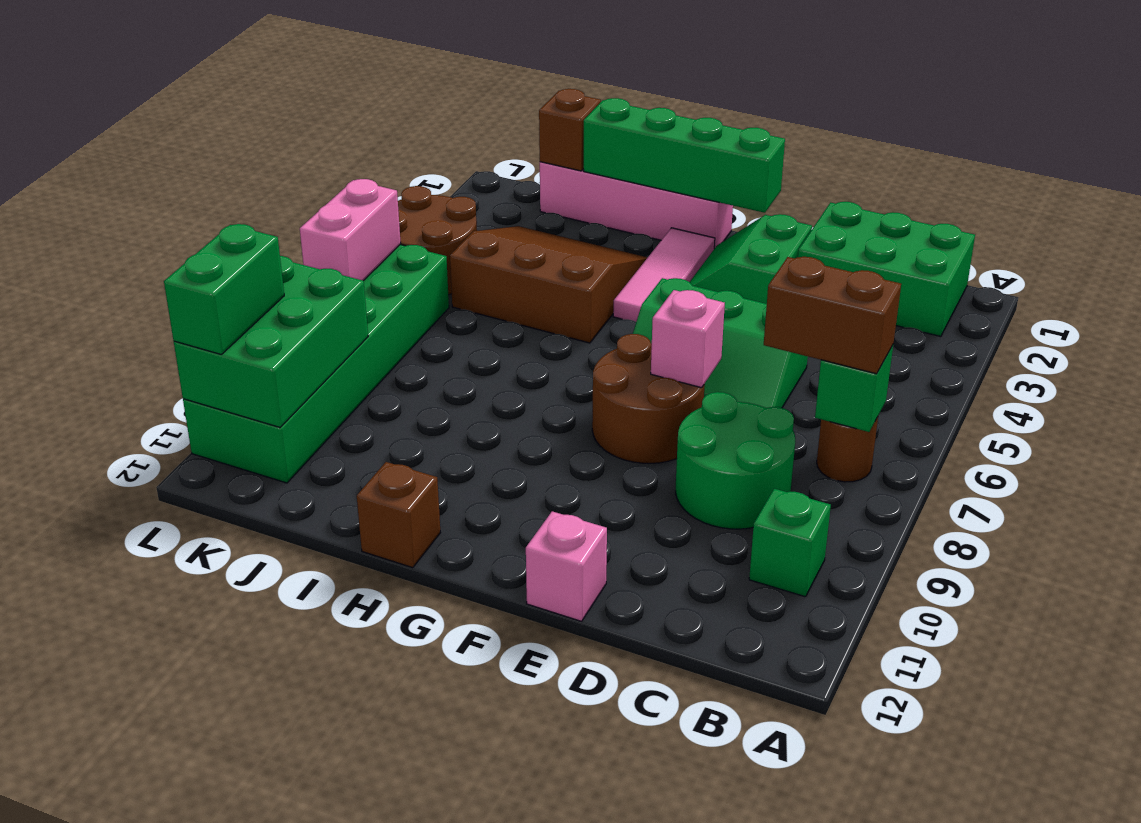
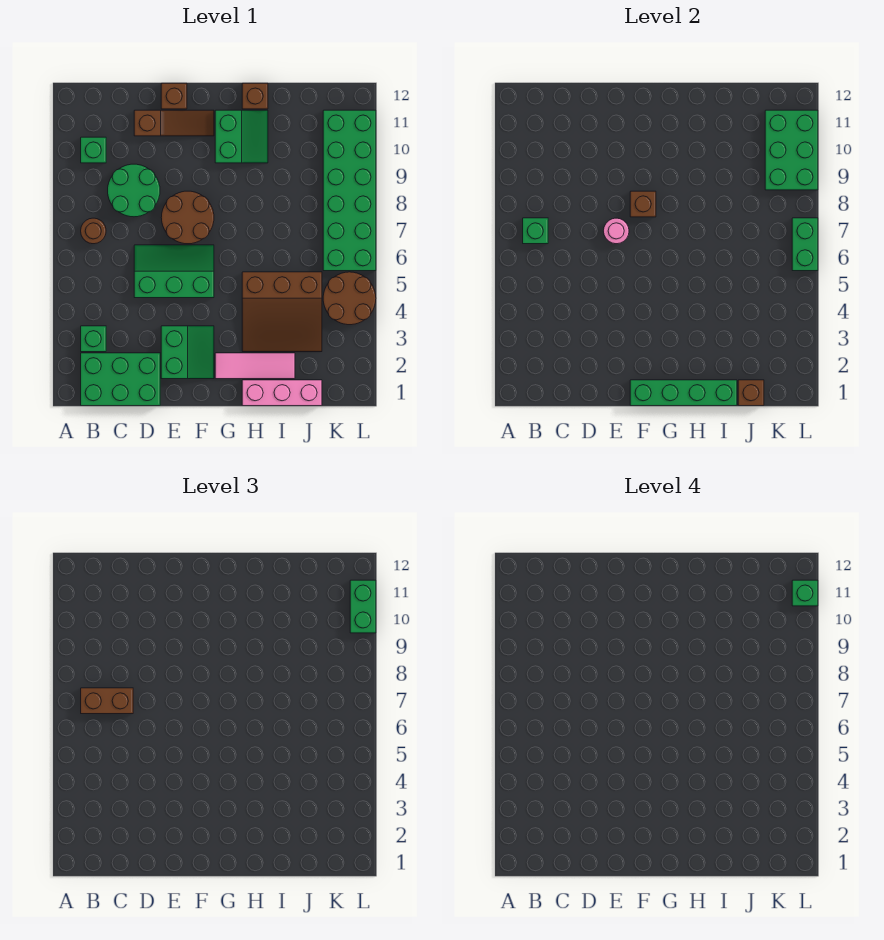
none -> green brick B3 level 1
none -> brown slope D11:F11 level 1 top D
pink brick E7 level 2 -> pink round brick E7 level 2
pink brick E12 level 1 -> brown brick E12 level 1
none -> brown brick F8 level 2
pink brick G1:J1 level 1 -> pink brick H1:J1 level 1
pink tile G2:G4 level 1 -> pink tile G2:I2 level 1
none -> green slope G10:H11 level 1 top G
pink brick L6:L7 level 2 -> green brick L6:L7 level 2
none -> green brick L11 level 4

